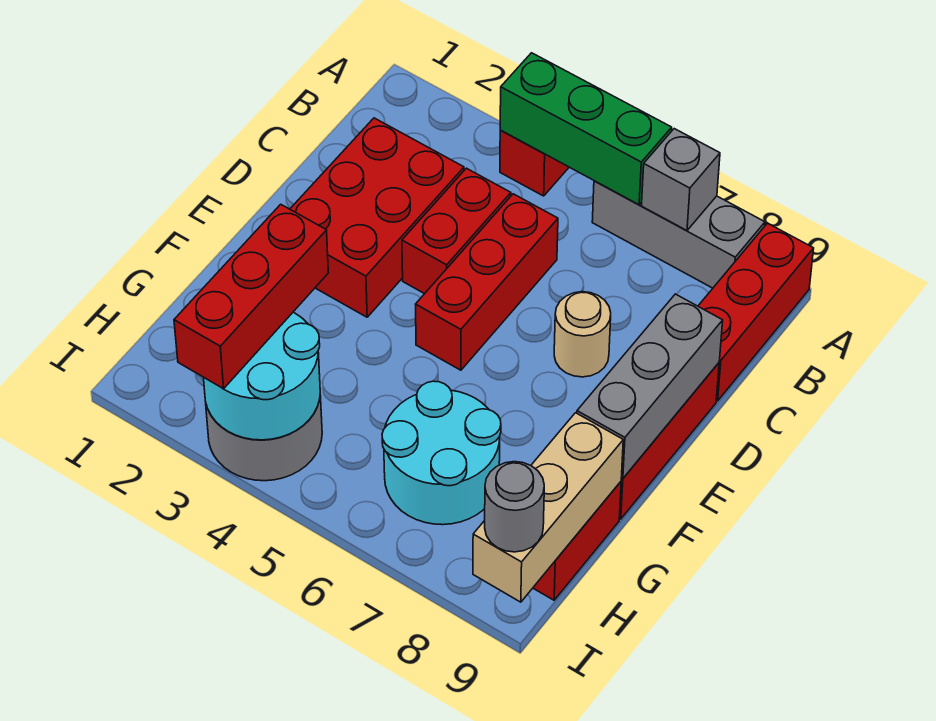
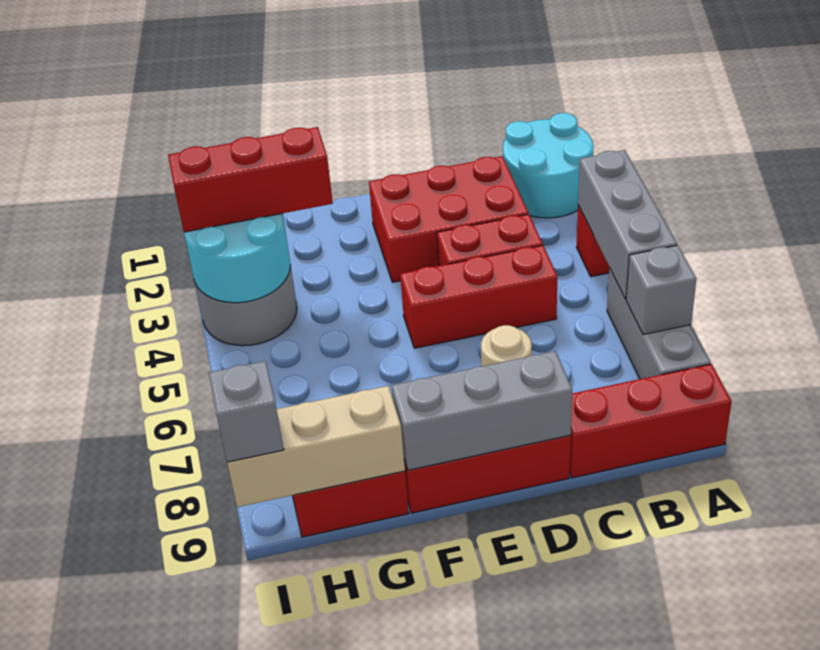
green brick A4:A6 level 2 -> grey brick A4:A6 level 2
cyan round brick G6:H7 level 1 -> cyan round brick A1:B2 level 1
grey round brick I9 level 3 -> grey brick I9 level 3

